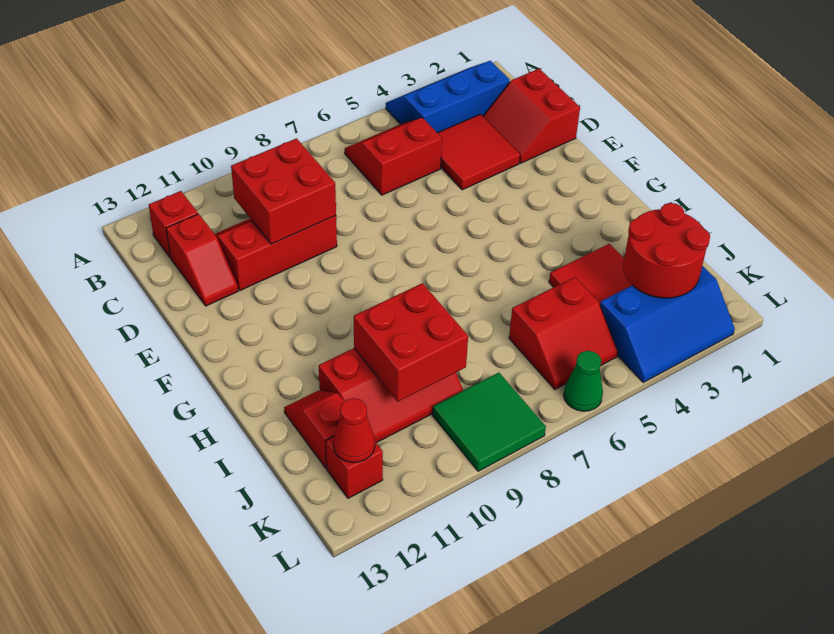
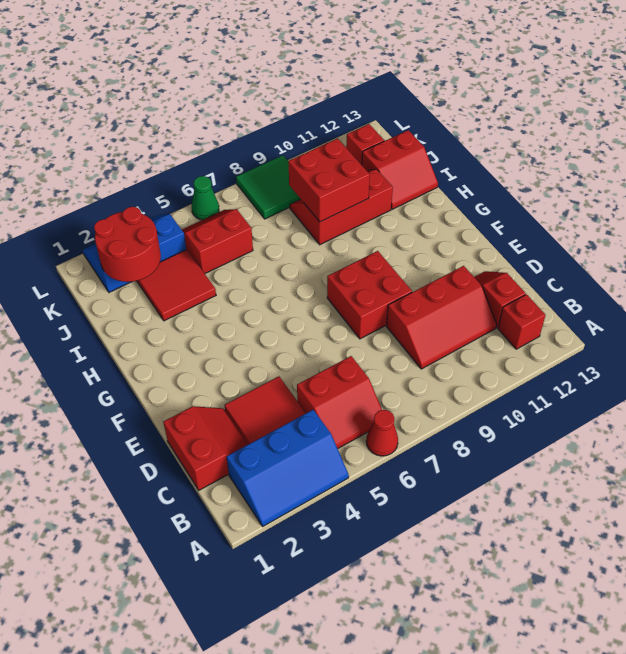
red brick C9:D10 level 2 -> red brick E8:F9 level 1
red slope I12:J12 level 1 top J -> red slope I12:J13 level 1 top J
red cone K12 level 2 -> red cone A6 level 1

